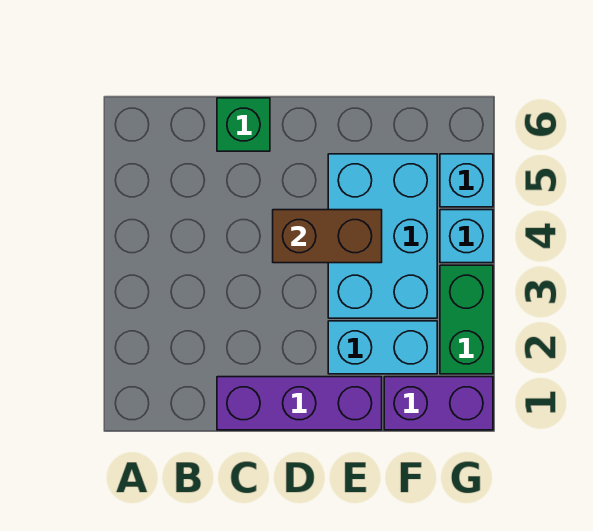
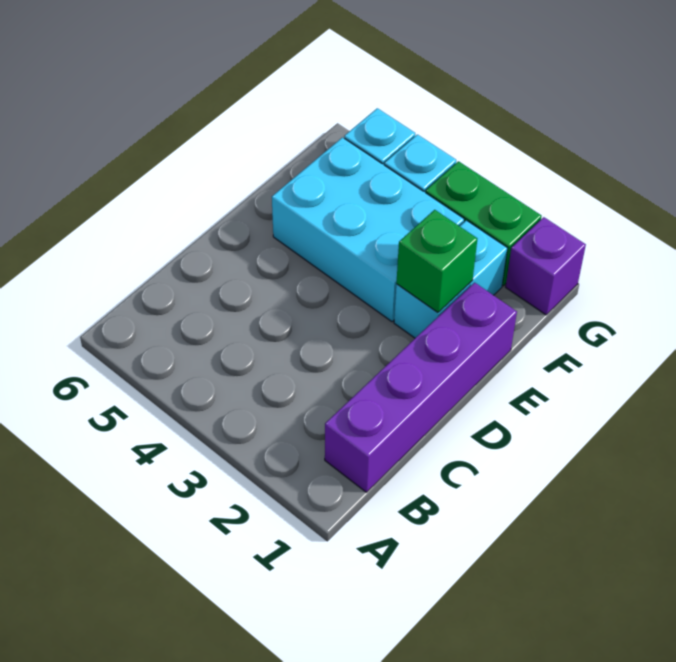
purple brick C1:E1 level 1 -> purple brick B1:E1 level 1
green brick C6 level 1 -> green brick E2 level 2
brown brick D4:E4 level 2 -> none
purple brick F1:G1 level 1 -> purple brick G1 level 1

